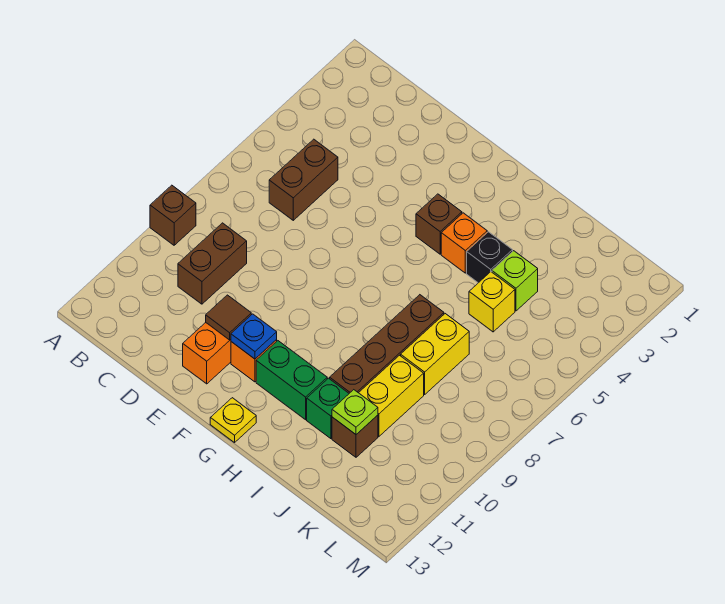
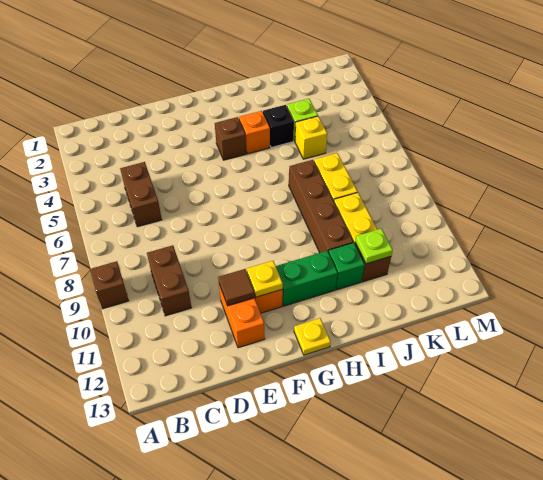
blue plate F11 level 2 -> yellow plate F11 level 2

